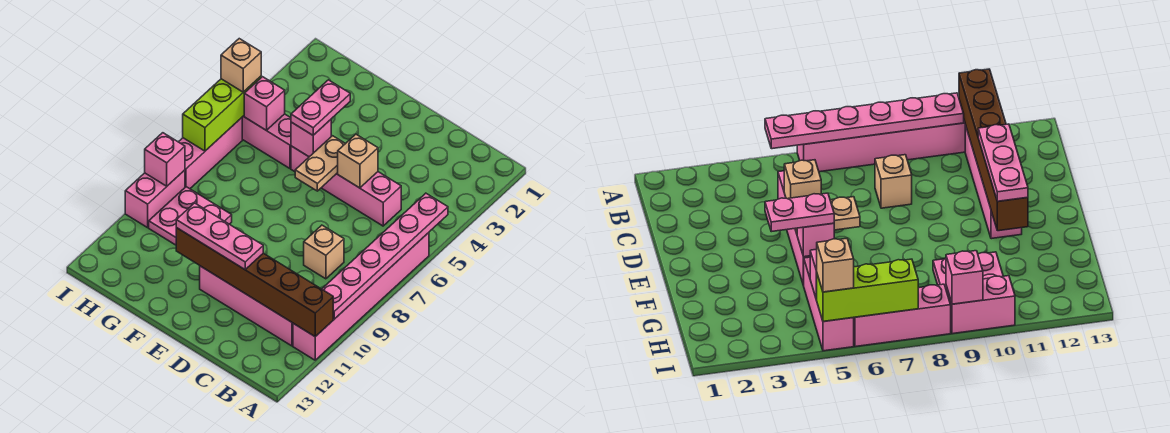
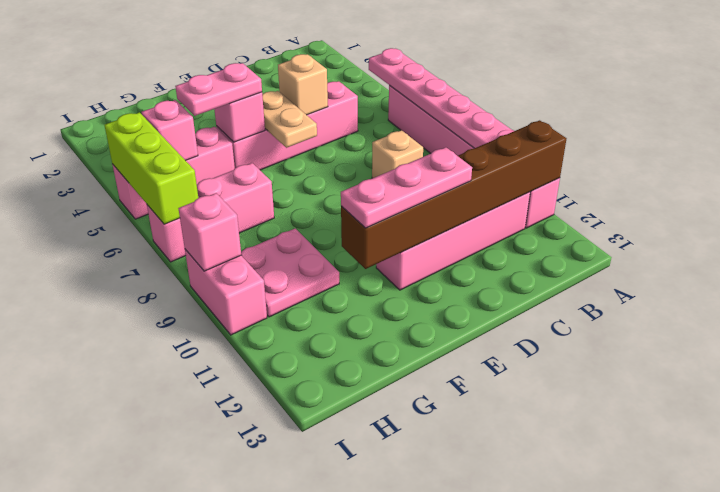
pink plate F4:F5 level 3 -> pink plate F5:G5 level 3
tan brick I5 level 3 -> none
pink brick I6:I8 level 1 -> pink brick G7:I7 level 1

